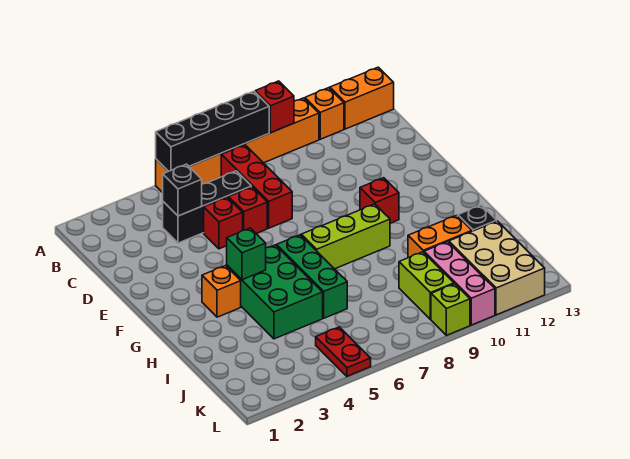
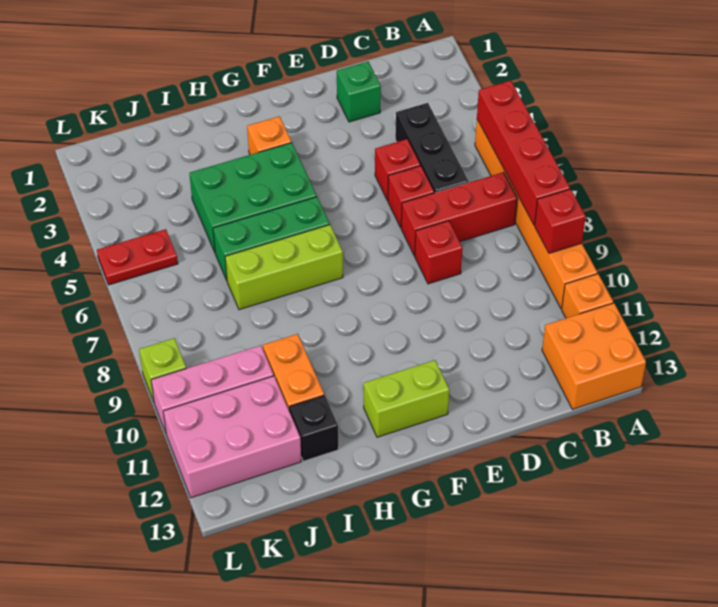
black brick A5:A8 level 2 -> red brick A5:A8 level 2
orange brick A12:A13 level 1 -> orange brick A12:B13 level 1
black brick C4 level 2 -> none
red brick F10 level 1 -> red brick D8 level 1
green brick G4 level 2 -> green brick D2 level 1
lime brick G7:G9 level 1 -> lime brick G7:I7 level 1
lime brick J9:K9 level 1 -> lime brick F12:G12 level 1
tan brick J11:L12 level 1 -> pink brick J11:L12 level 1

